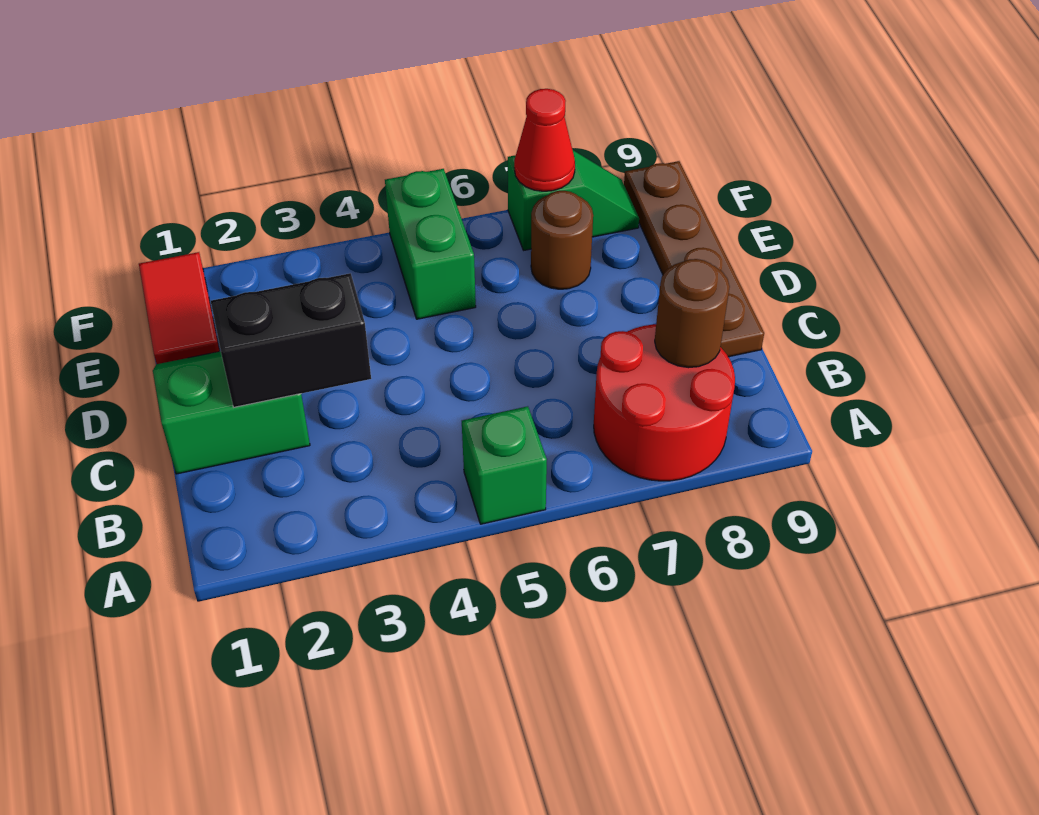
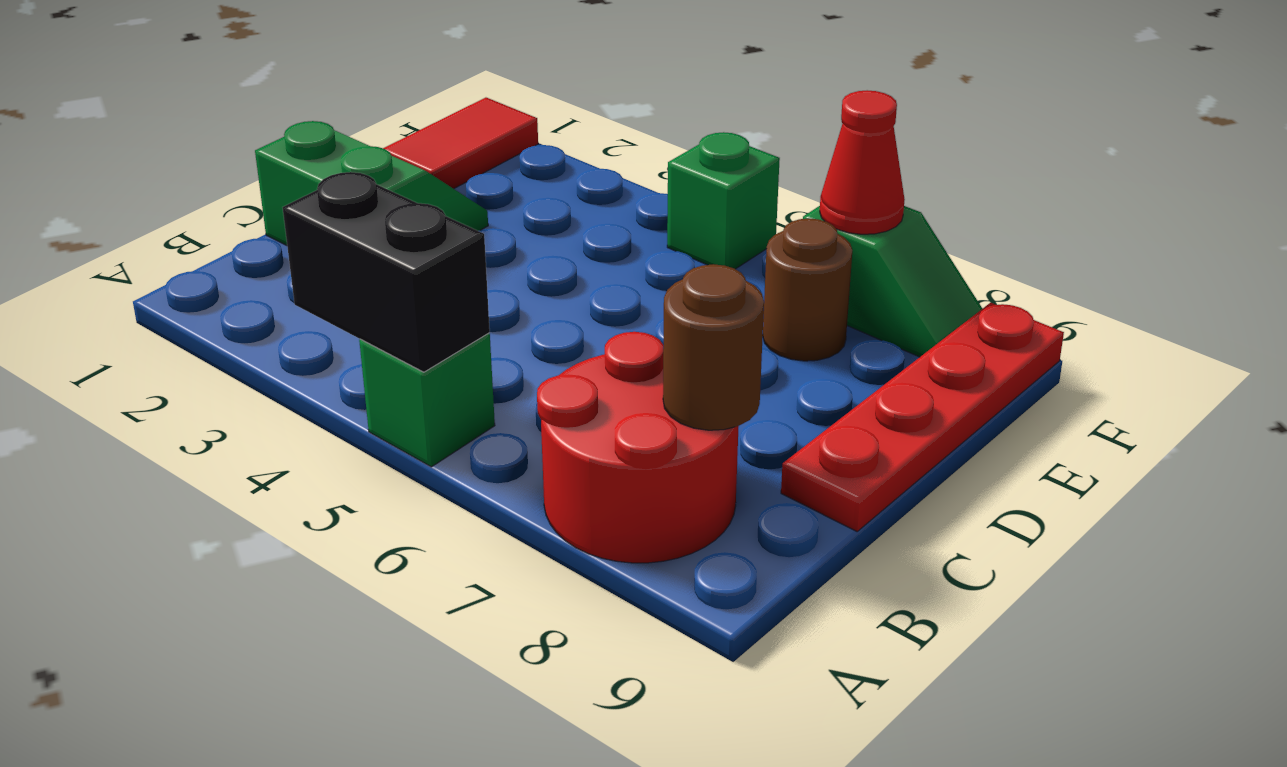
black brick C2:C3 level 2 -> black brick A4:A5 level 2
brown plate C9:F9 level 1 -> red plate C9:F9 level 1
green brick E5:F5 level 1 -> green brick F5 level 1

